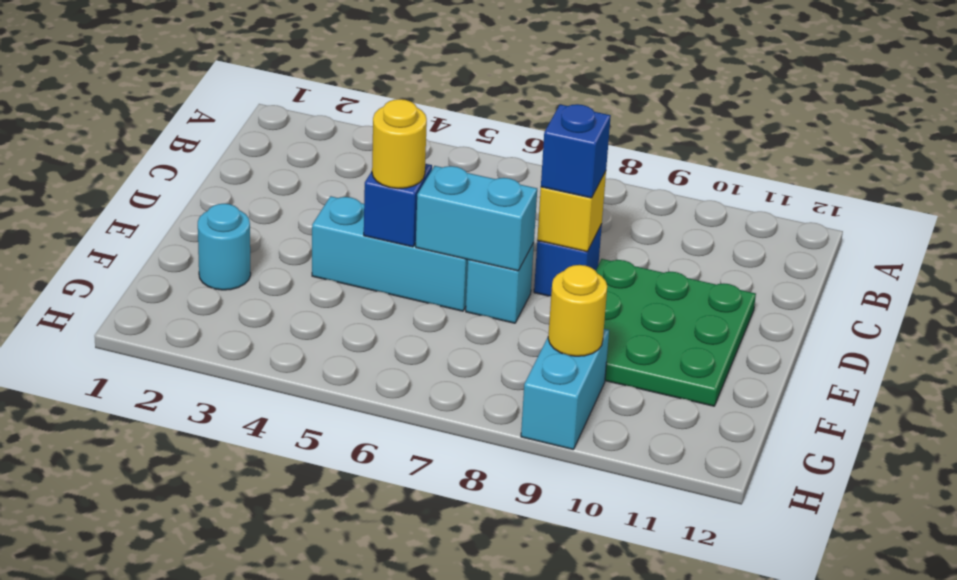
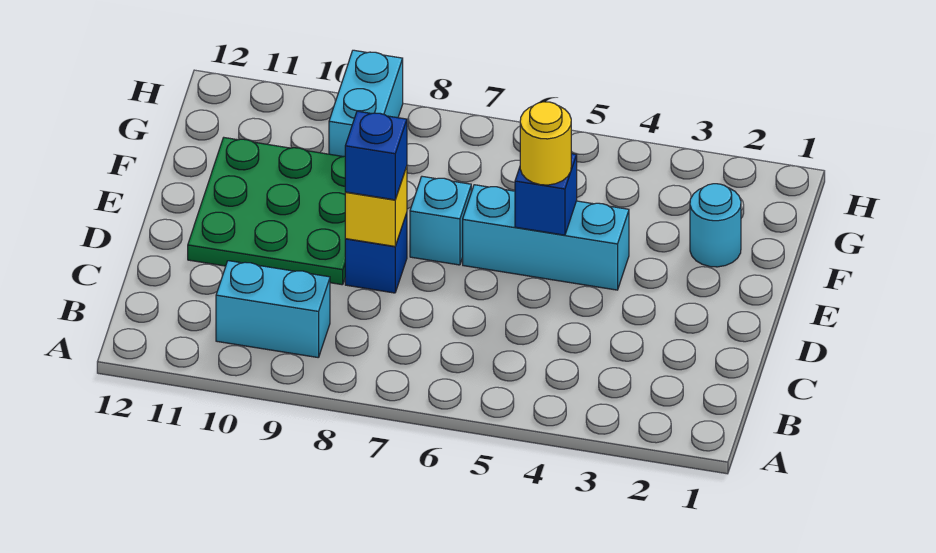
cyan brick E6:E7 level 2 -> cyan brick B9:B10 level 1
yellow round brick G9 level 2 -> none

